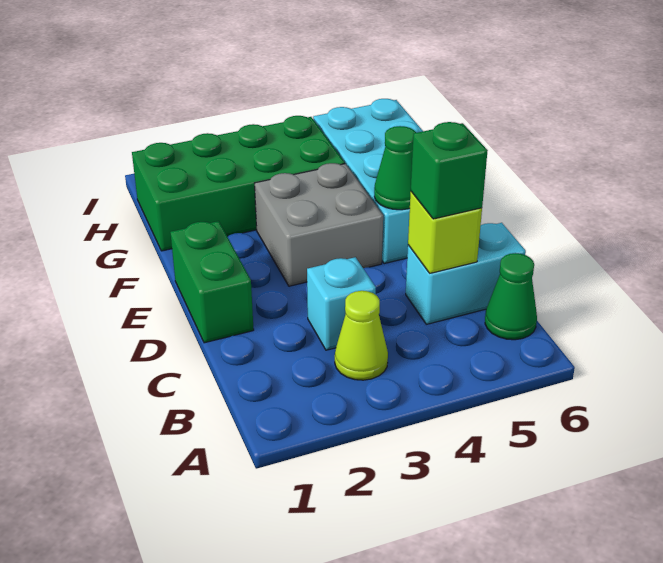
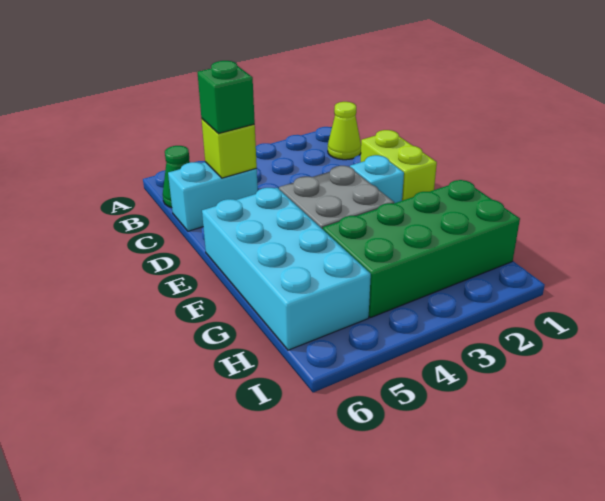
lime cone B3 level 1 -> lime cone B1 level 1
cyan brick C3 level 1 -> cyan brick E2 level 1
green brick D1:E1 level 1 -> lime brick D1:E1 level 1
green cone E5 level 2 -> none

